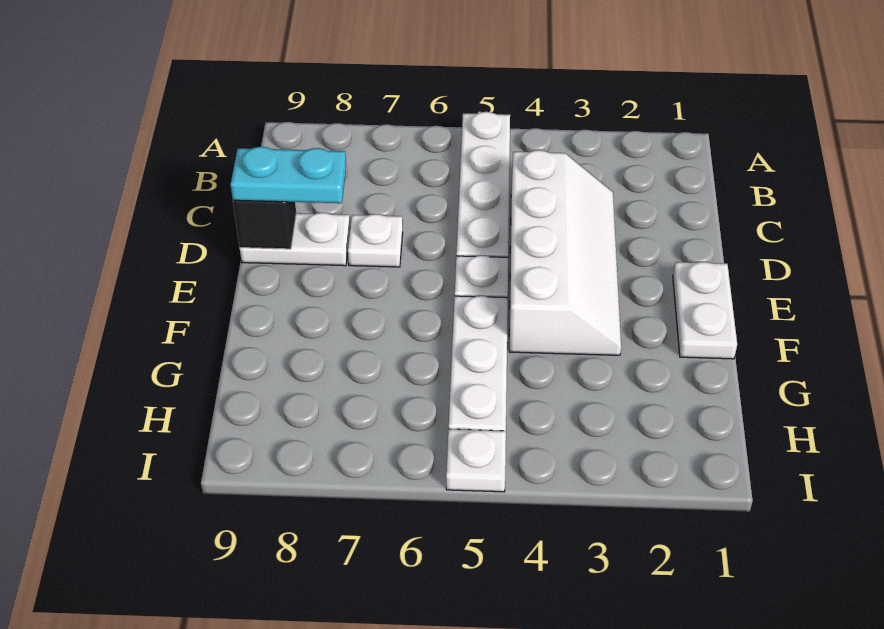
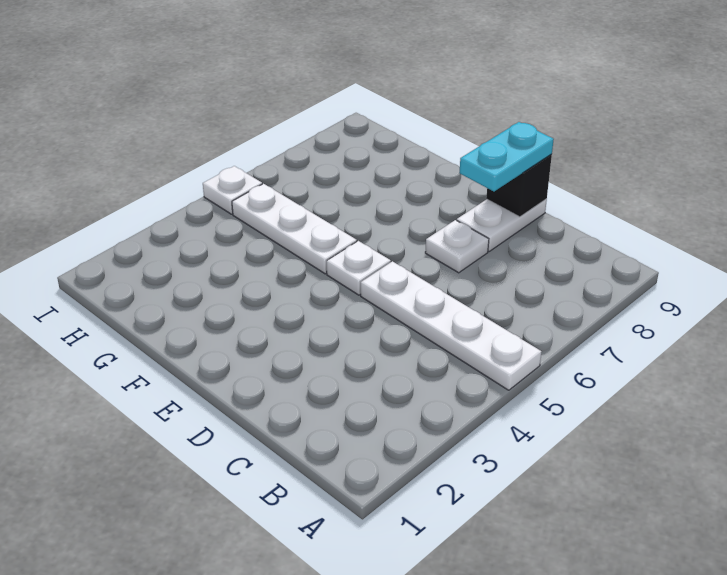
white slope C3:F4 level 1 top 4 -> none
white plate E1:F1 level 1 -> none

